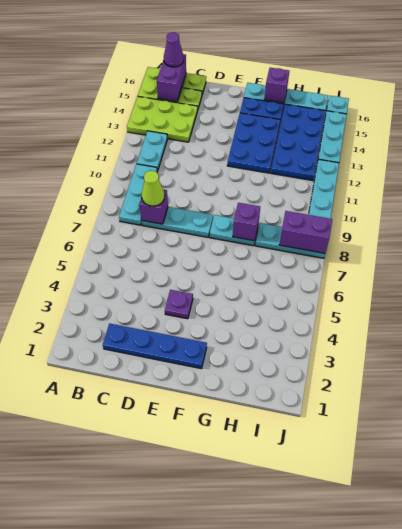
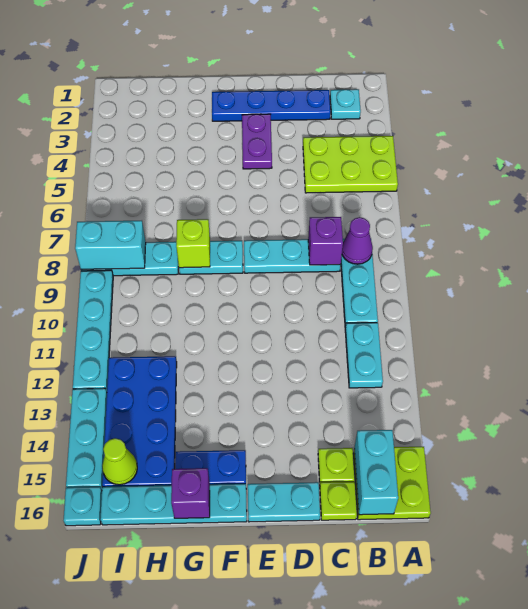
lime plate A13:C14 level 1 -> lime plate A4:C5 level 1
none -> cyan plate B2 level 1
purple brick B15:B16 level 2 -> cyan brick B15:B16 level 2
purple cone B16 level 3 -> purple cone B8 level 2
lime cone C8 level 3 -> lime cone I15 level 2
none -> cyan plate D16:E16 level 1
purple plate E4 level 1 -> purple plate E3:E4 level 1
blue plate F12:G14 level 1 -> none
purple brick G8 level 2 -> lime brick G8 level 2
purple brick I8:J8 level 2 -> cyan brick I8:J8 level 2

